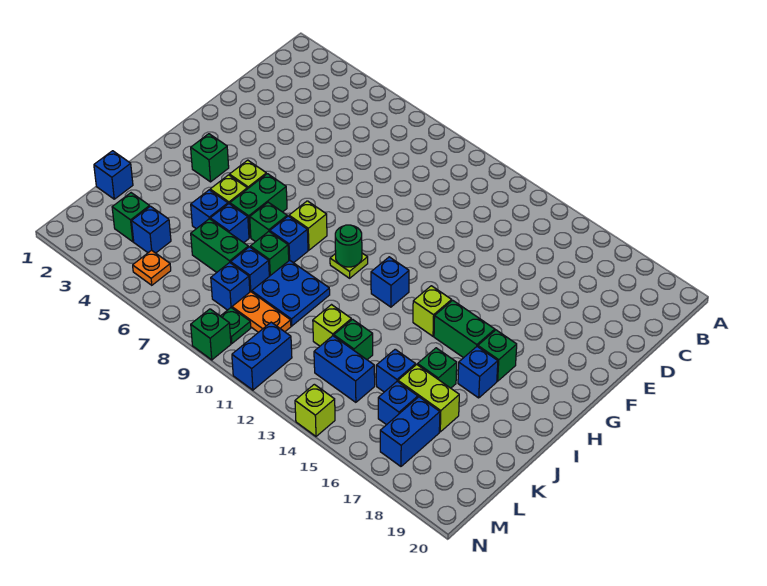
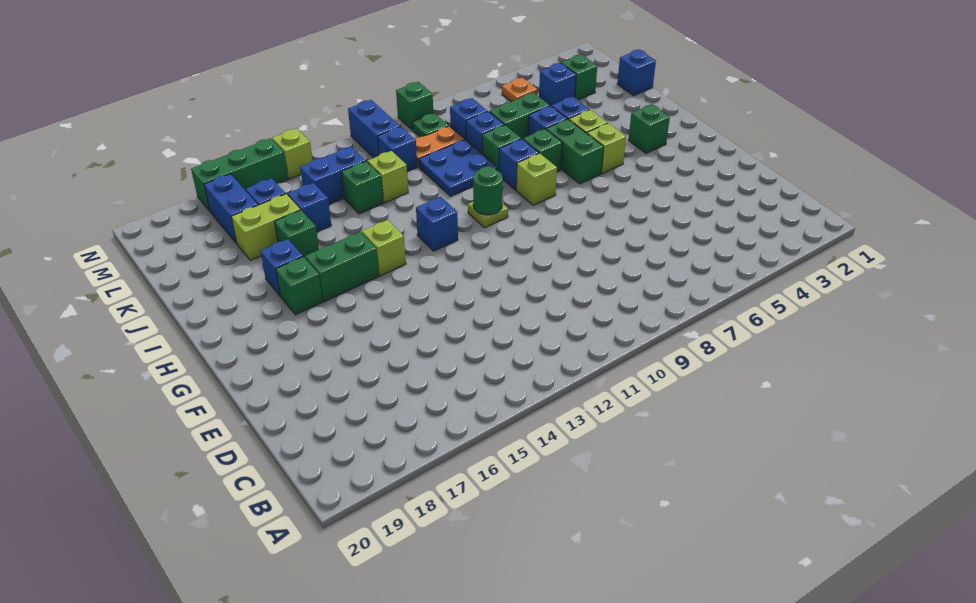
none -> blue brick L11 level 1
none -> green brick N15:N17 level 1

